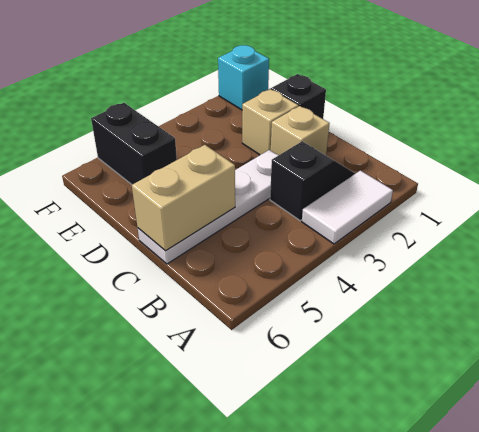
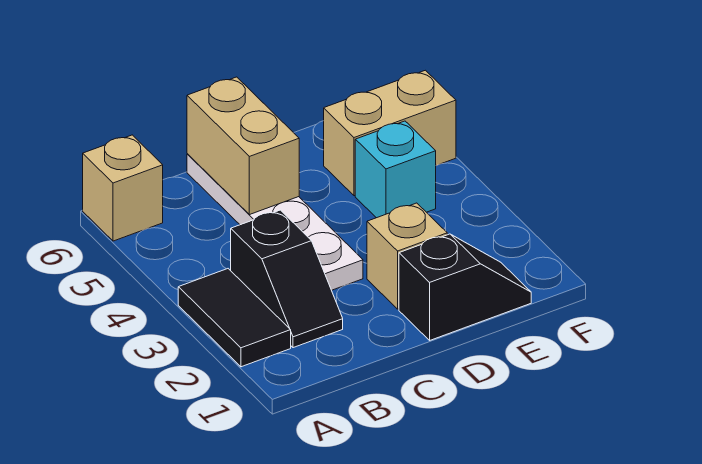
white tile A2:A3 level 1 -> black tile A2:A3 level 1
tan brick C2 level 1 -> tan brick A6 level 1
black brick E5:F5 level 1 -> tan brick E5:F5 level 1
cyan brick F1 level 1 -> cyan brick E4 level 1

